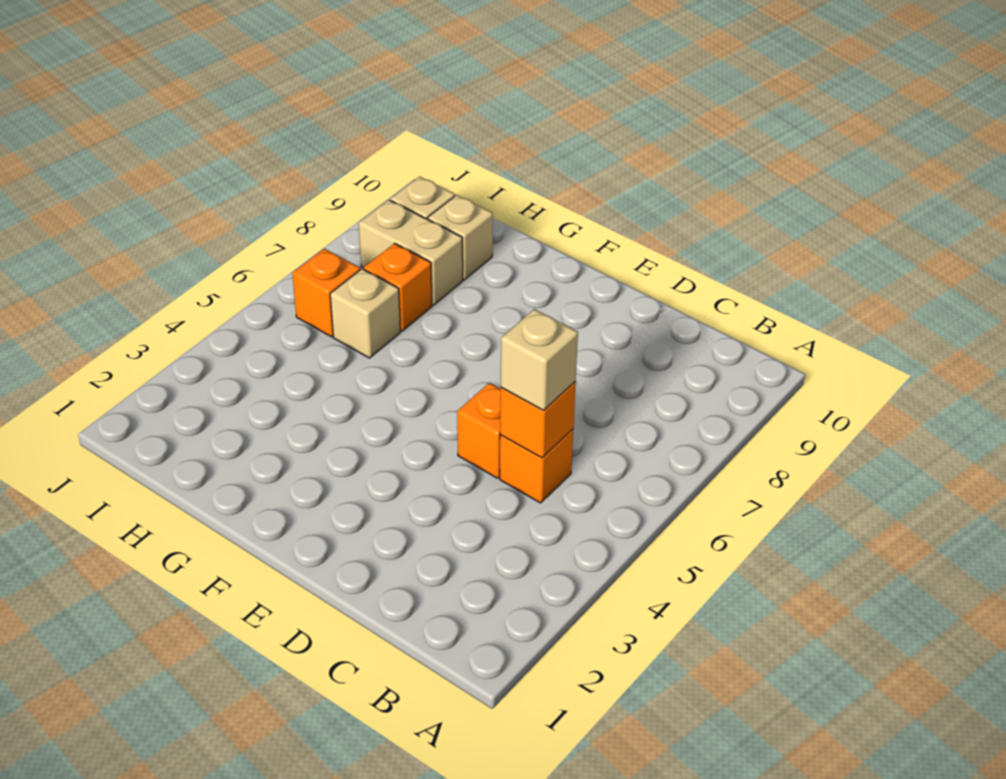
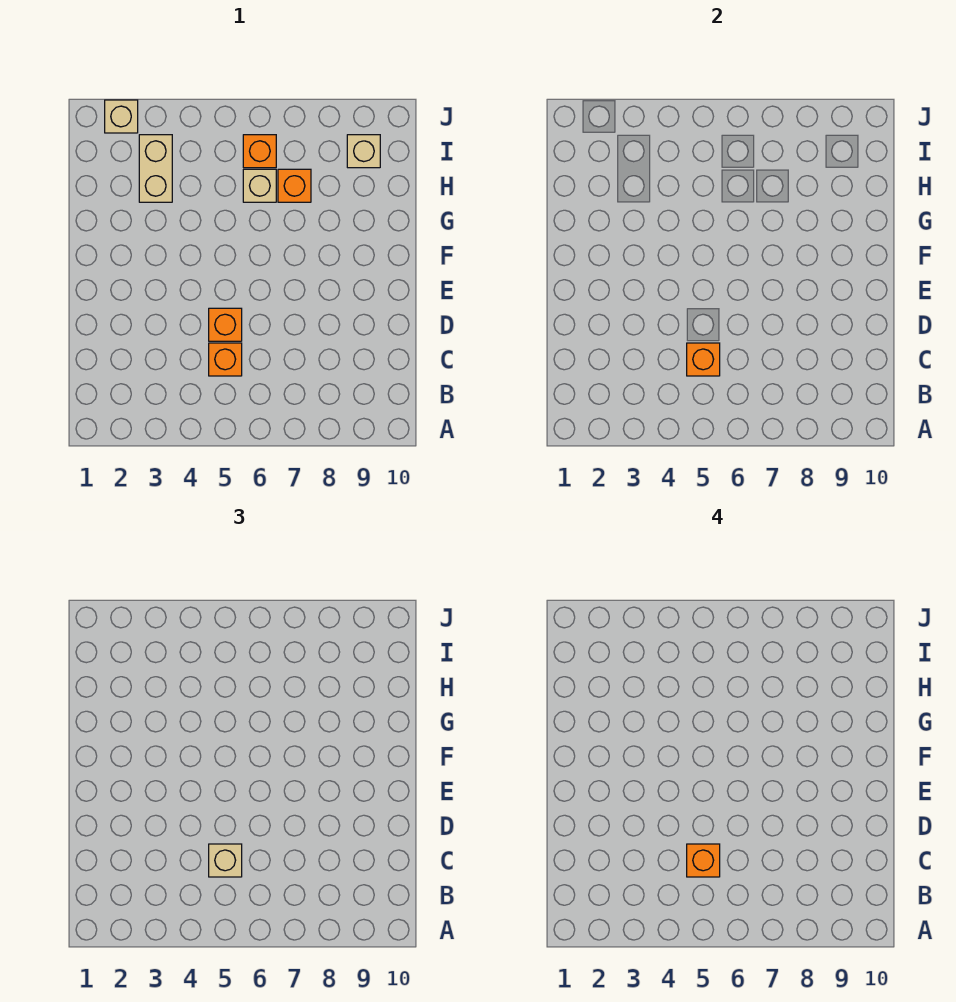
none -> orange brick C5 level 4
tan brick H8:I8 level 1 -> tan brick H3:I3 level 1
tan brick H9 level 1 -> tan brick J2 level 1

